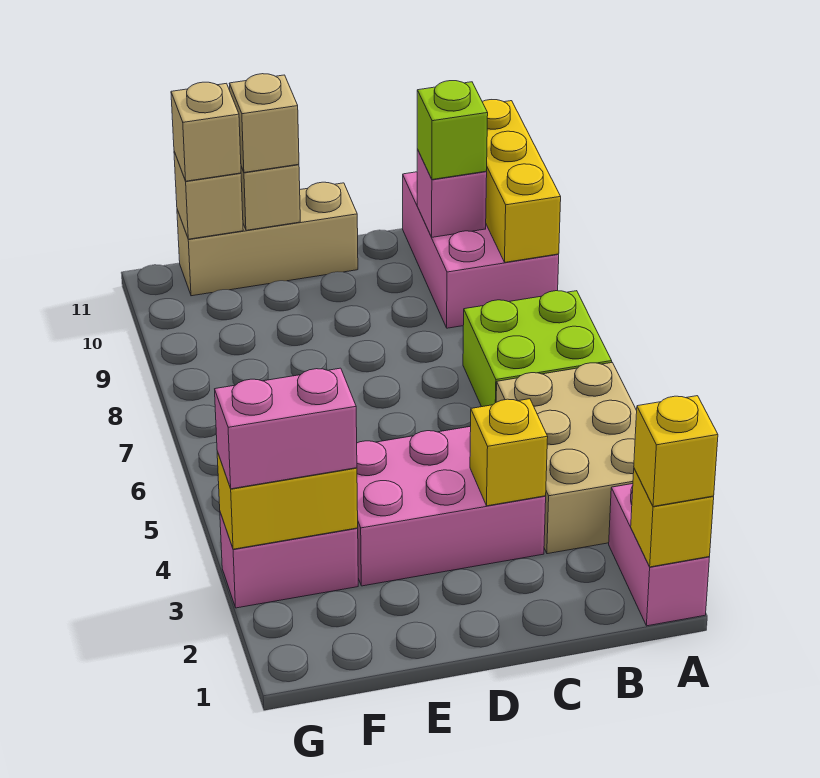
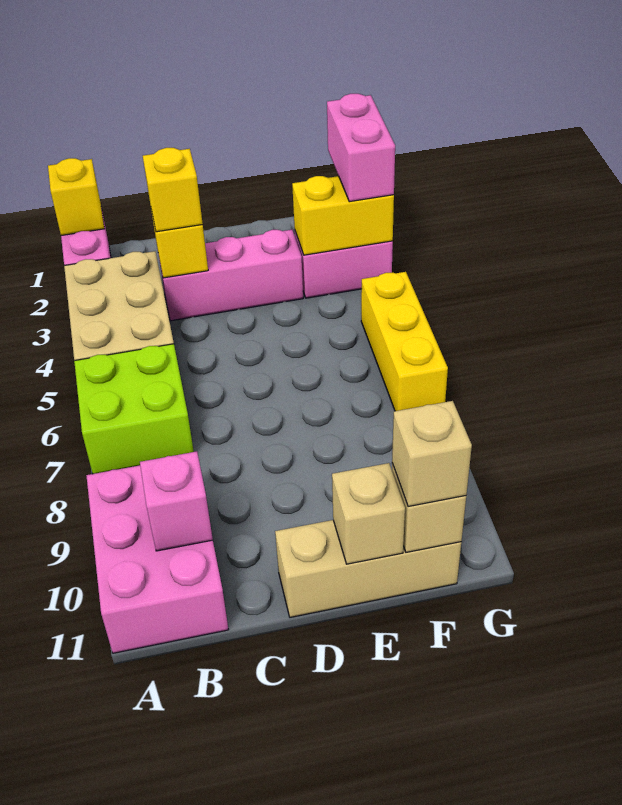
yellow brick A1 level 3 -> yellow brick C3 level 3
yellow brick A9:A11 level 2 -> yellow brick G5:G7 level 1
lime brick B10 level 3 -> none
pink brick C3:E4 level 1 -> pink brick C3:E3 level 1
tan brick E11 level 3 -> none
pink brick F3:G3 level 3 -> pink brick G2:G3 level 3

